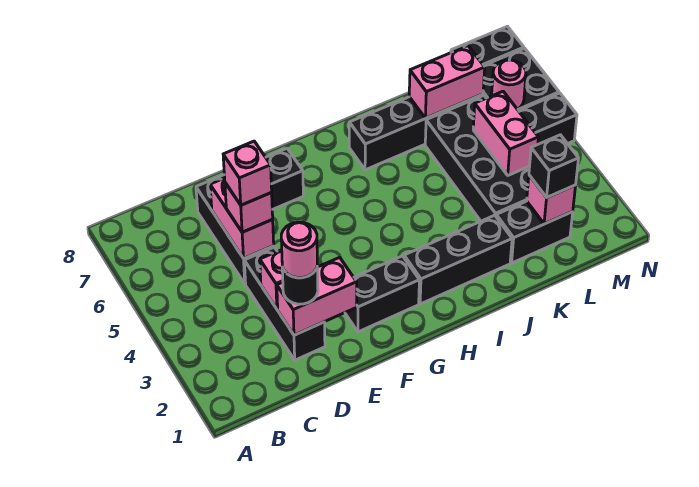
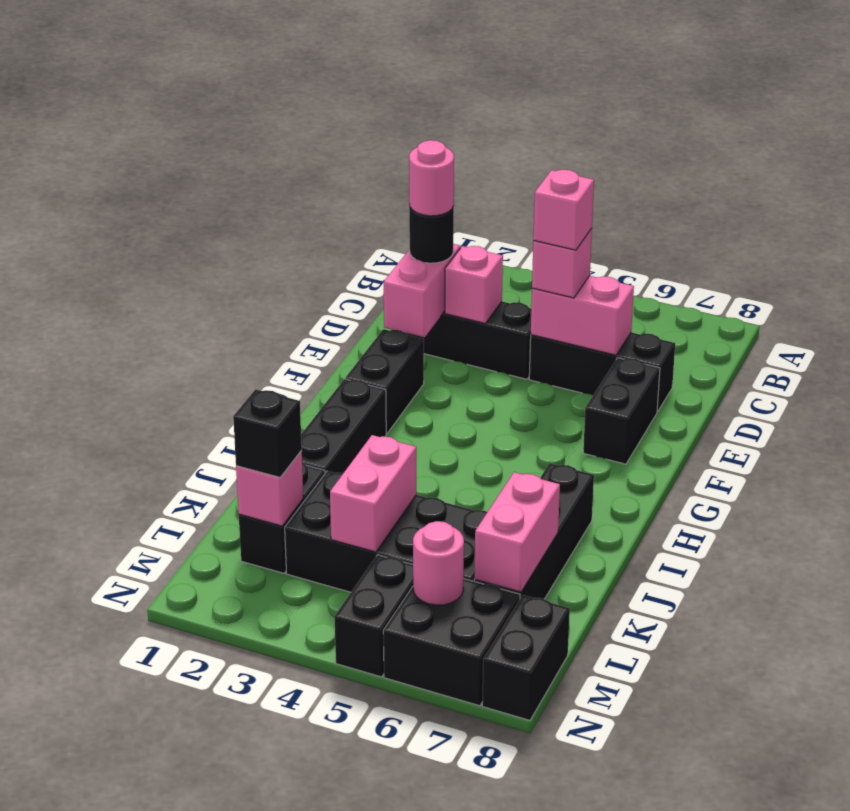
pink brick L4:L5 level 2 -> pink brick K4:L4 level 2

